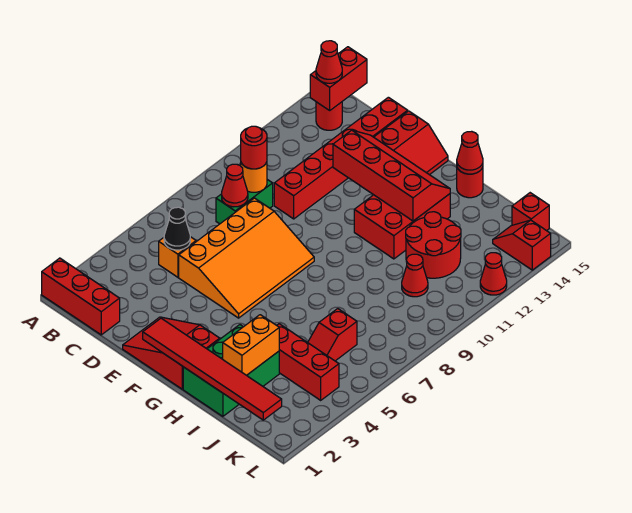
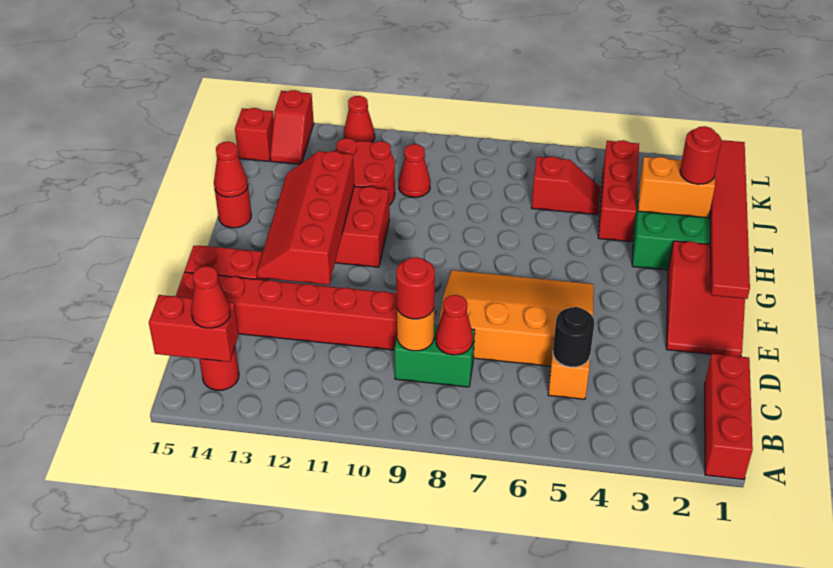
black cone C5 level 2 -> black round brick C5 level 2
none -> red round brick I2 level 3

